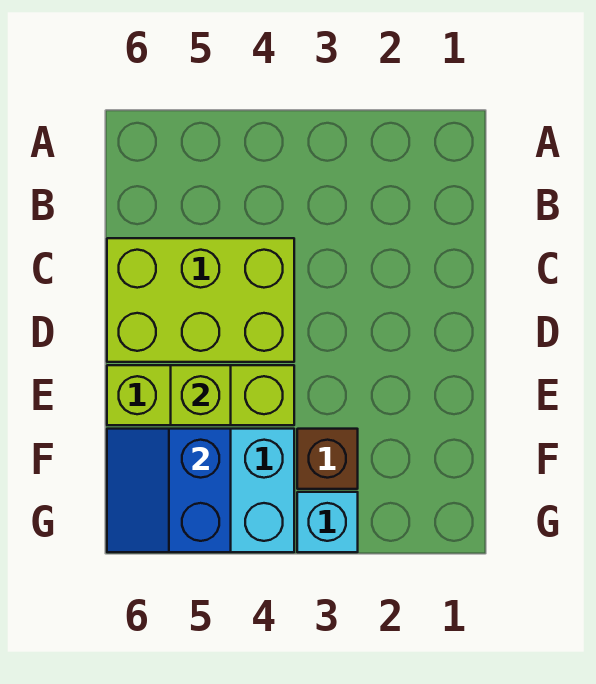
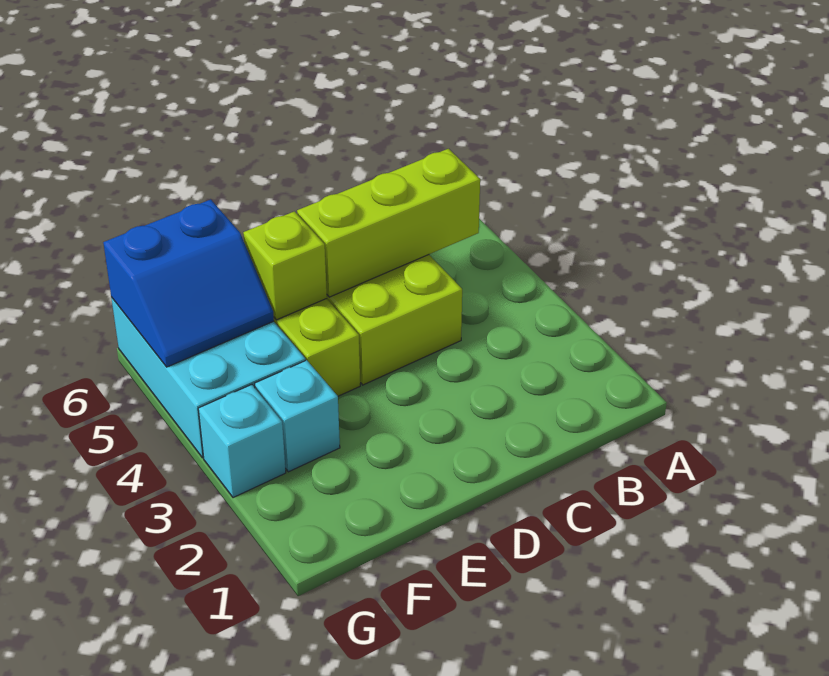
none -> lime brick B5:D5 level 2
brown brick F3 level 1 -> cyan brick F3 level 1
blue slope F5:G6 level 2 top 5 -> blue slope F5:G6 level 2 top 6

